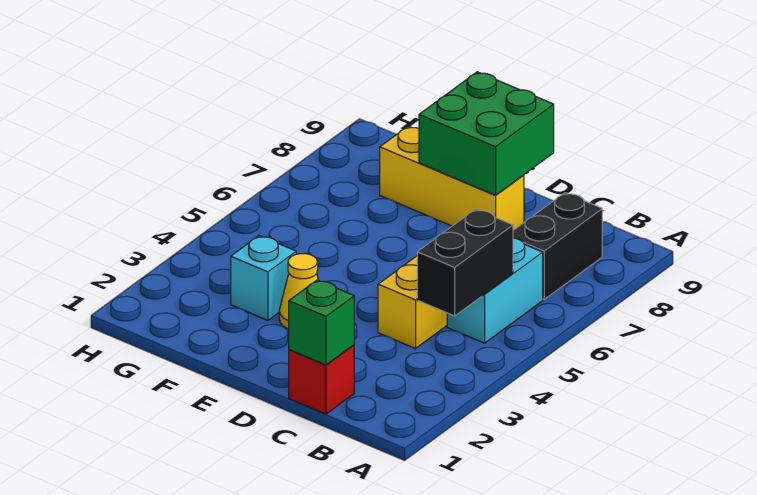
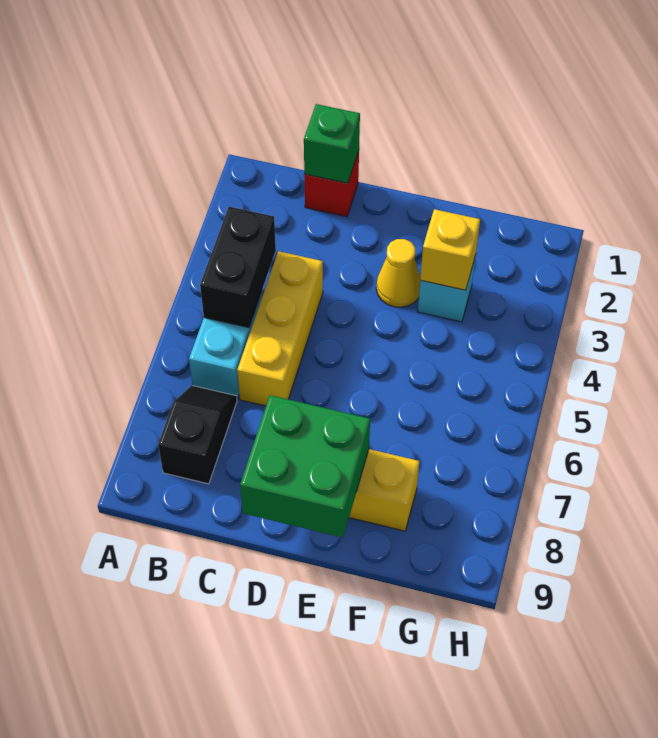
black brick B7:B8 level 1 -> black slope B7:B8 level 1 top 8
none -> yellow brick F3 level 2

